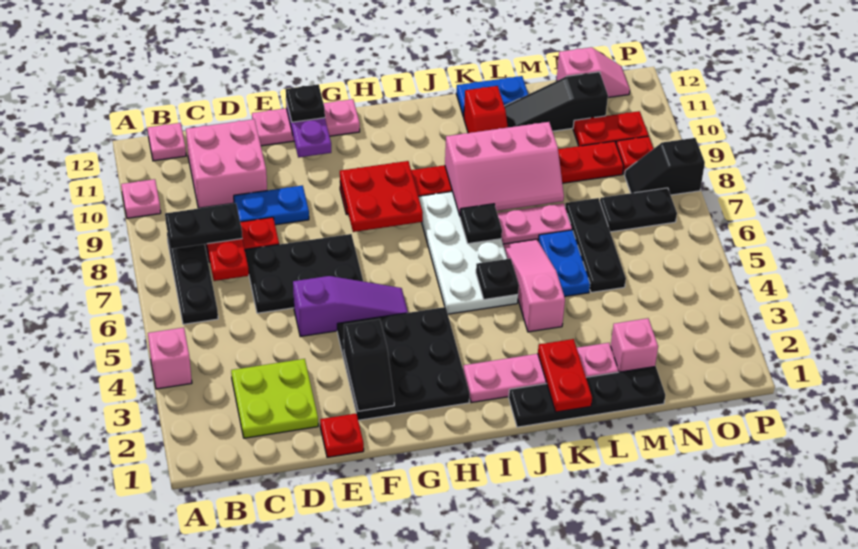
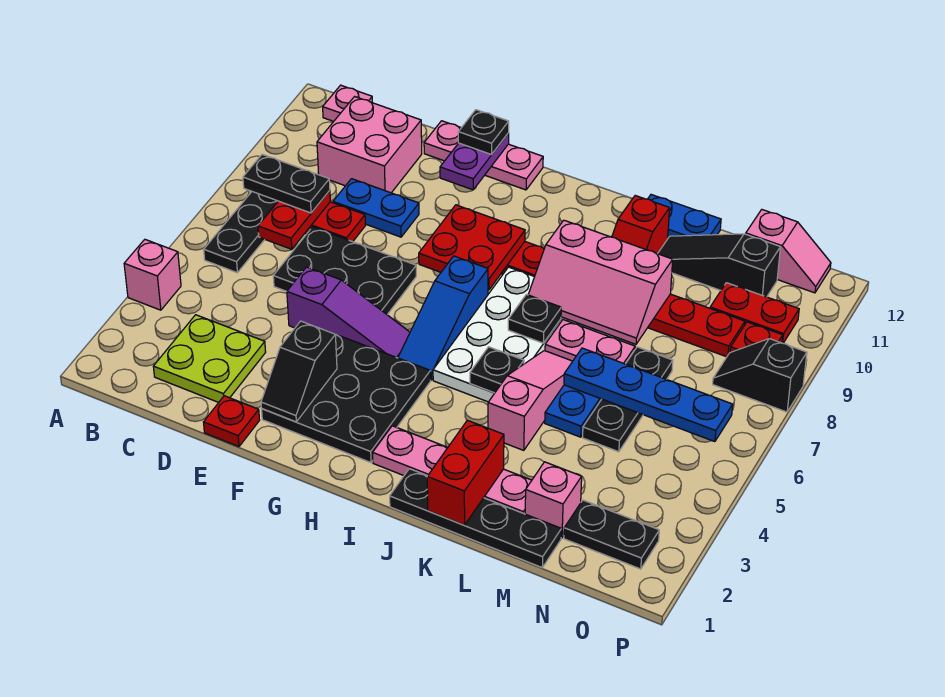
pink plate A10 level 1 -> none
none -> blue slope H5:H7 level 1 top 7
red plate K1:K2 level 2 -> red brick K1:K2 level 2
none -> blue plate L6:O6 level 2
black plate N7:O7 level 1 -> black plate N2:O2 level 1

